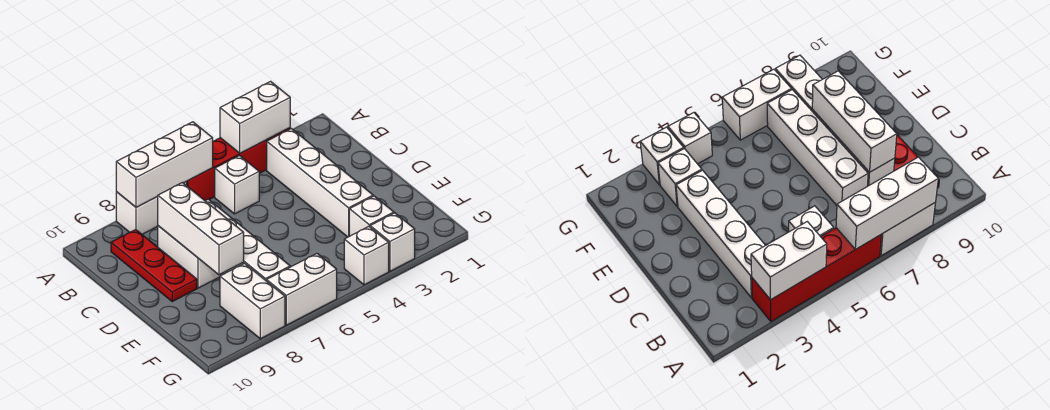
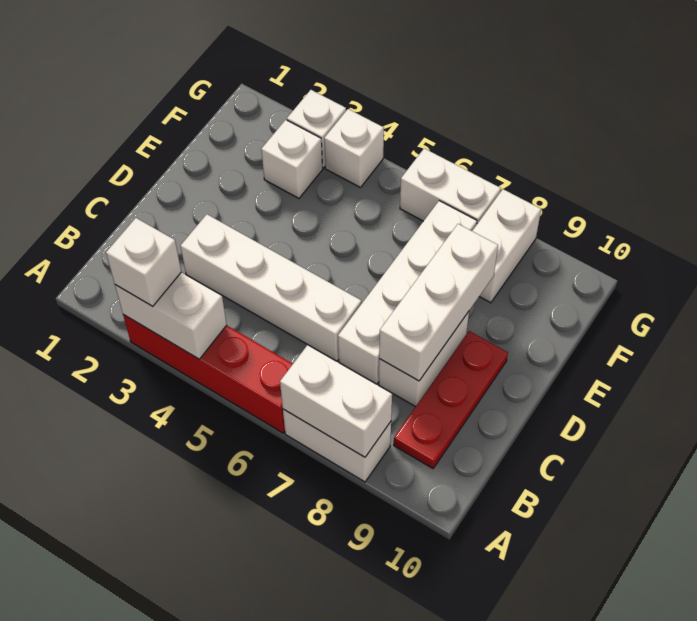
white brick A6:A8 level 2 -> white brick A7:A8 level 2
white brick B3:E3 level 1 -> white brick C3:C6 level 1
white brick B5 level 1 -> white brick A3 level 3

